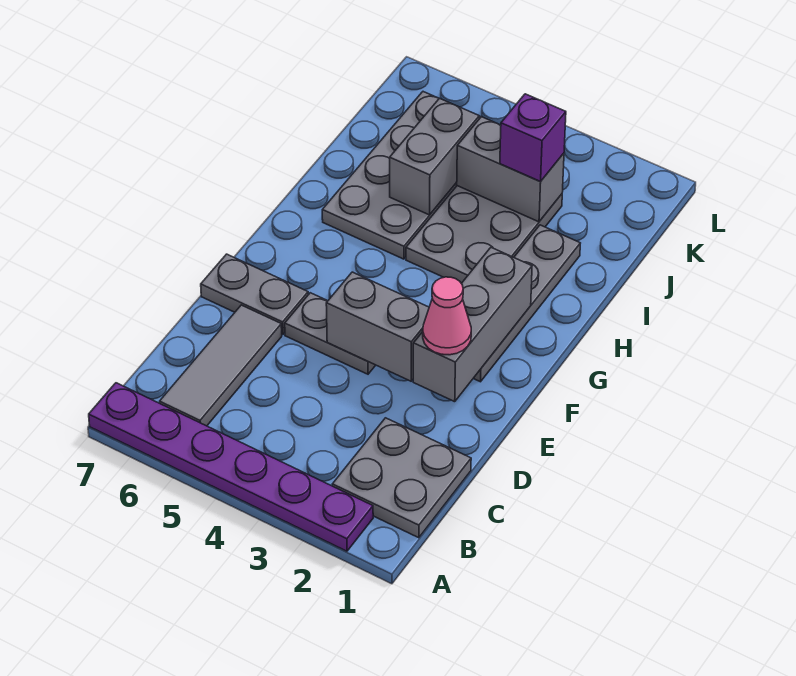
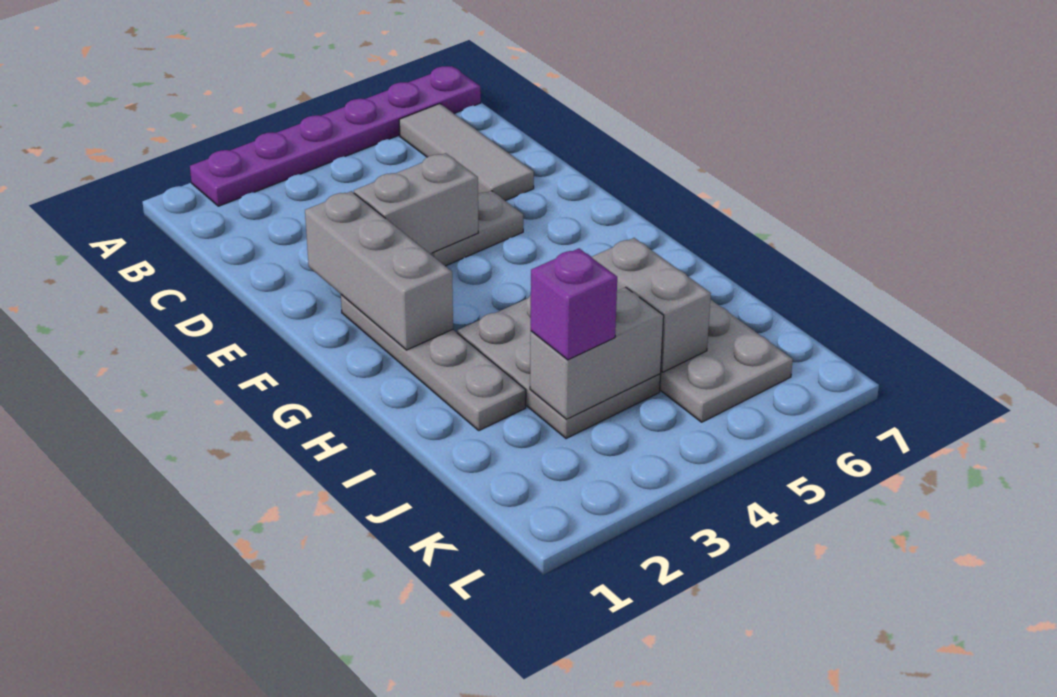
grey plate B1:C2 level 1 -> none
pink cone E2 level 3 -> none
grey plate E6:E7 level 1 -> none

